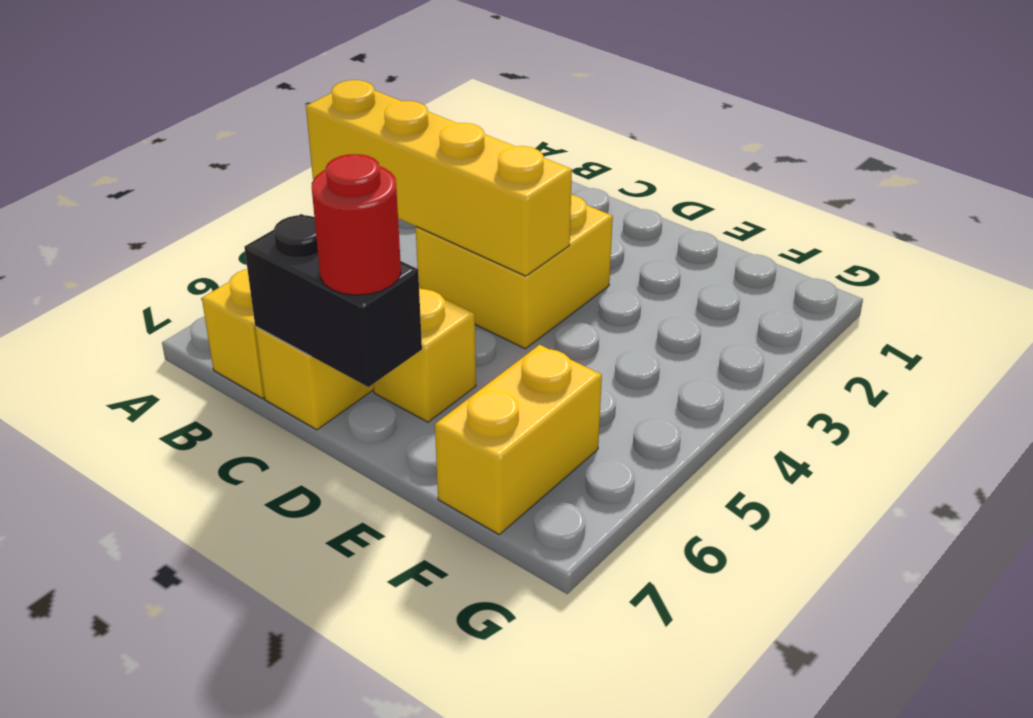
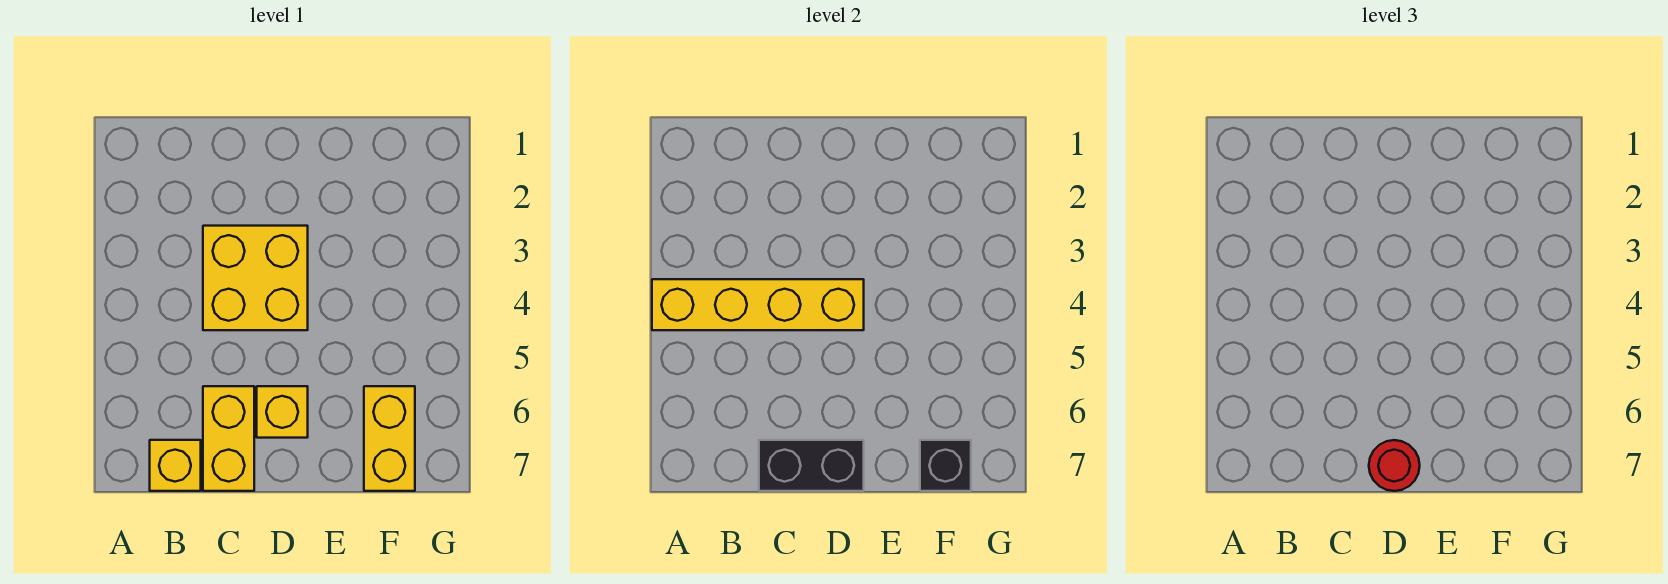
none -> black brick F7 level 2

